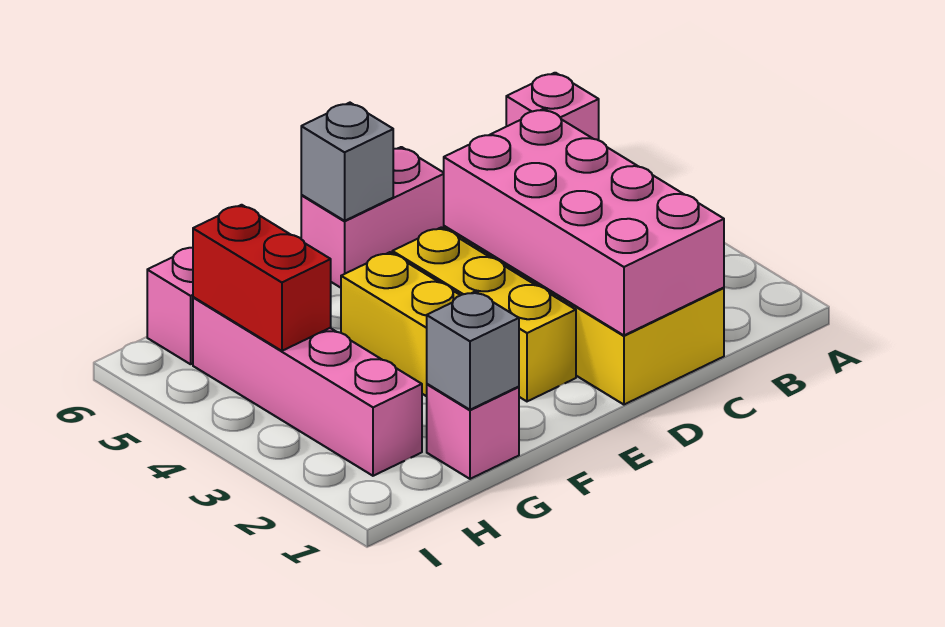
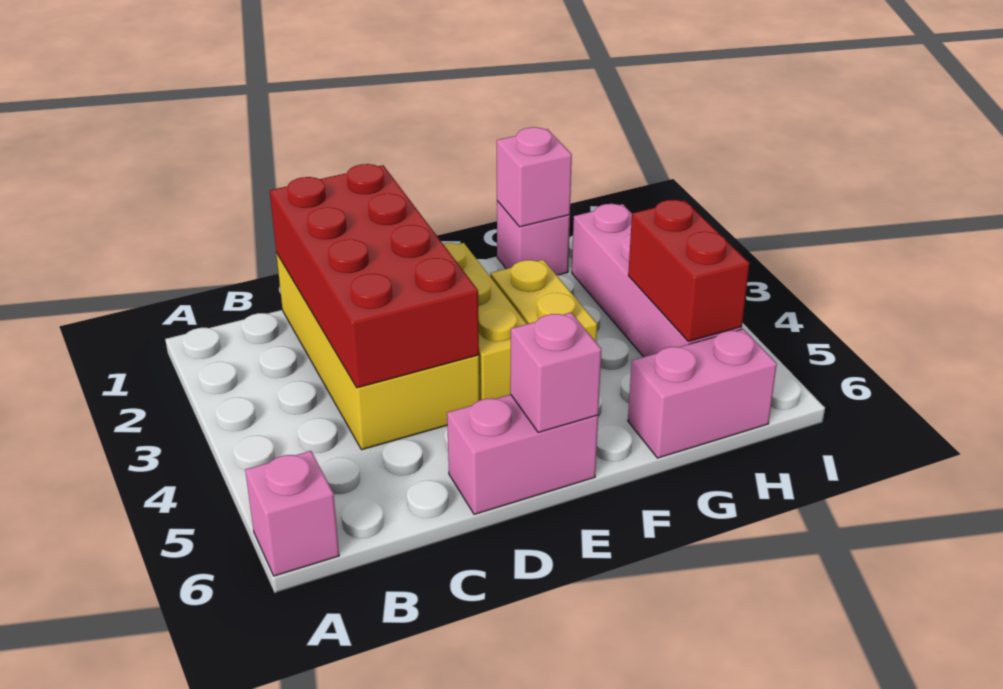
pink brick C1:D4 level 2 -> red brick C1:D4 level 2
grey brick E6 level 2 -> pink brick E6 level 2
grey brick G1 level 2 -> pink brick G1 level 2

